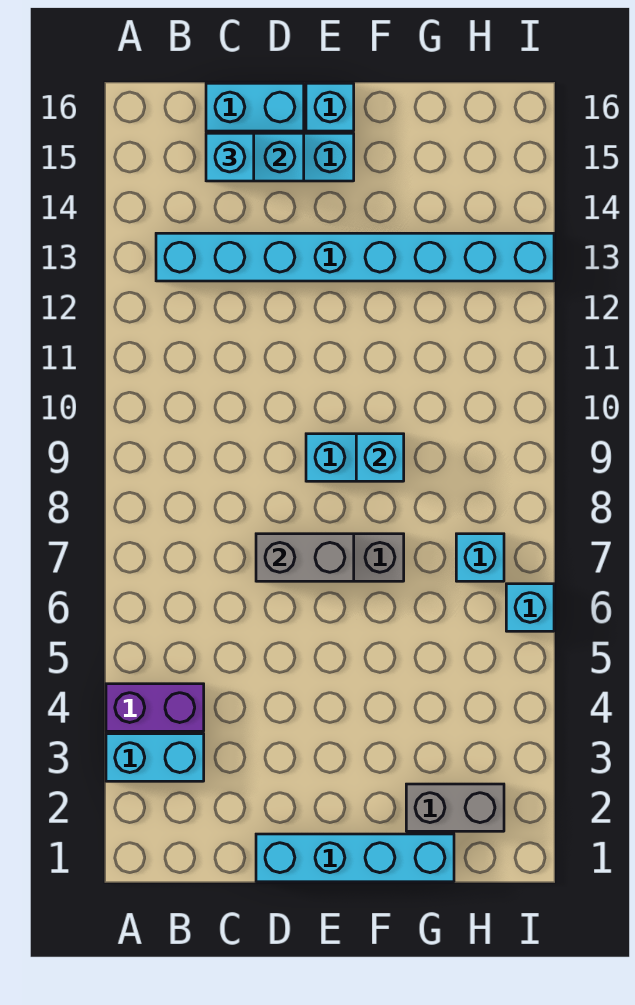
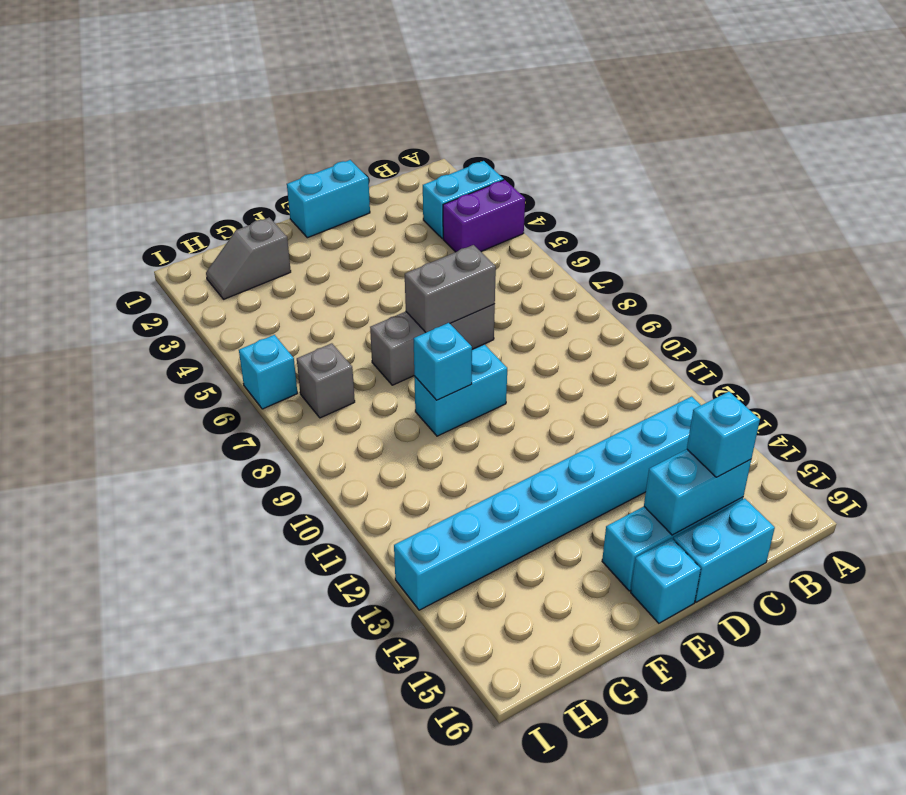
cyan brick D1:G1 level 1 -> cyan brick D1:E1 level 1
grey brick G2:H2 level 1 -> grey slope G2:H2 level 1 top G
cyan brick H7 level 1 -> grey brick H7 level 1

